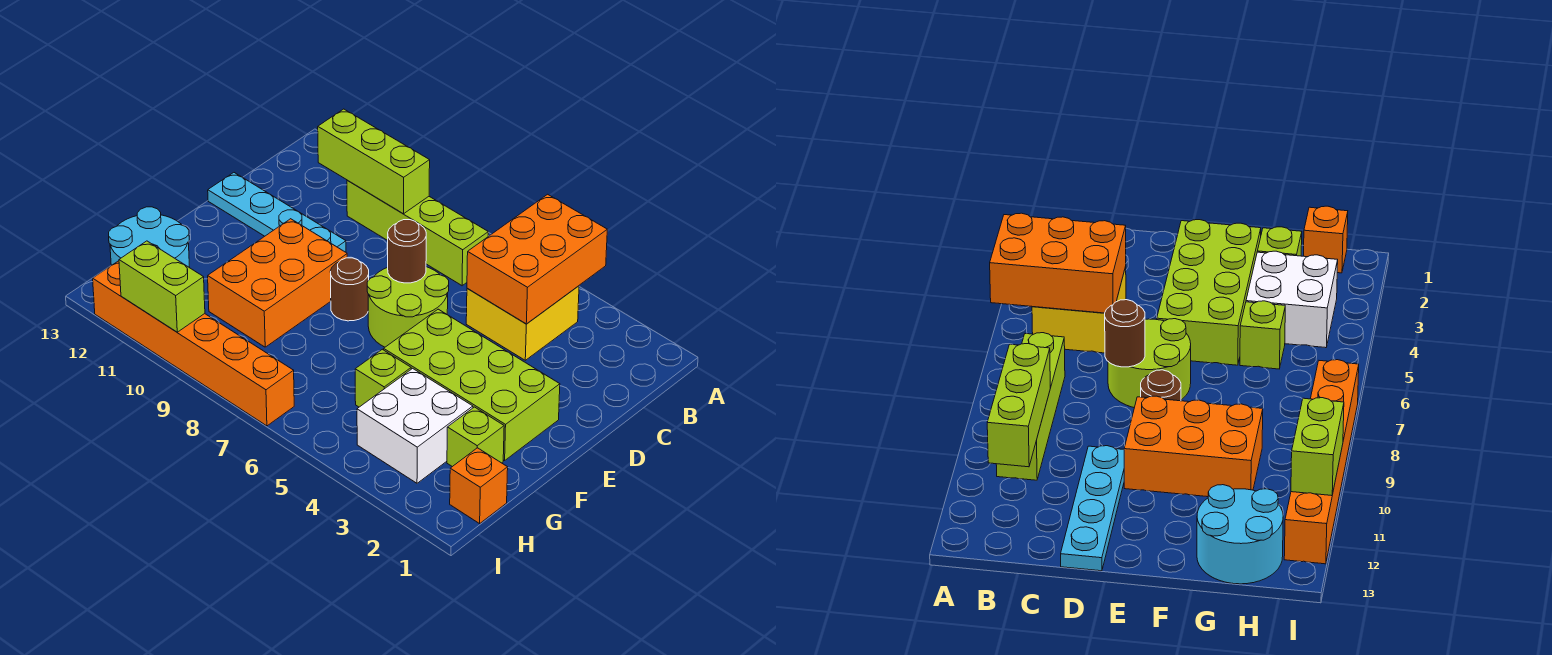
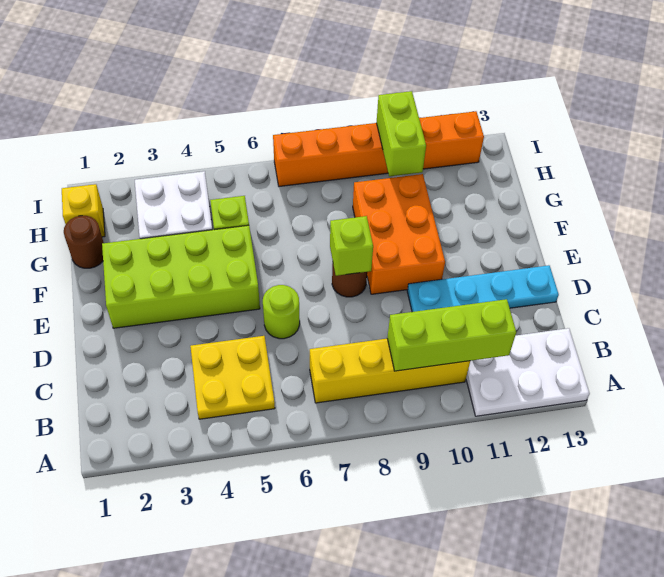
orange brick A4:C5 level 2 -> none
none -> white plate A11:B13 level 1
yellow brick B4:C5 level 1 -> yellow plate B4:C5 level 1
lime brick B7:B10 level 1 -> yellow brick B7:B10 level 1
lime round brick D6:E7 level 1 -> lime round brick D6 level 1
brown round brick D7 level 2 -> brown round brick G1 level 1
lime brick G2 level 1 -> lime brick E8 level 2
cyan round brick G12:H13 level 1 -> none
orange brick H1 level 1 -> yellow brick H1 level 1
lime brick I10:I11 level 2 -> lime brick H10:I10 level 2

